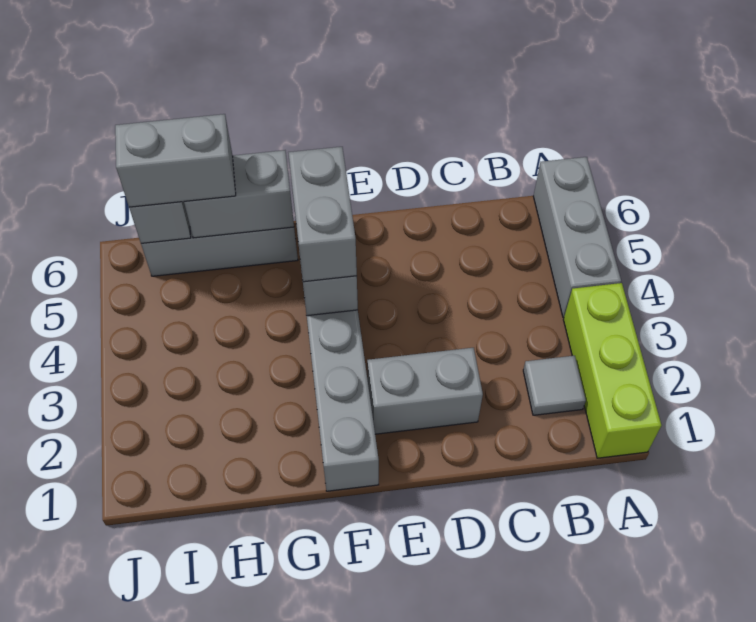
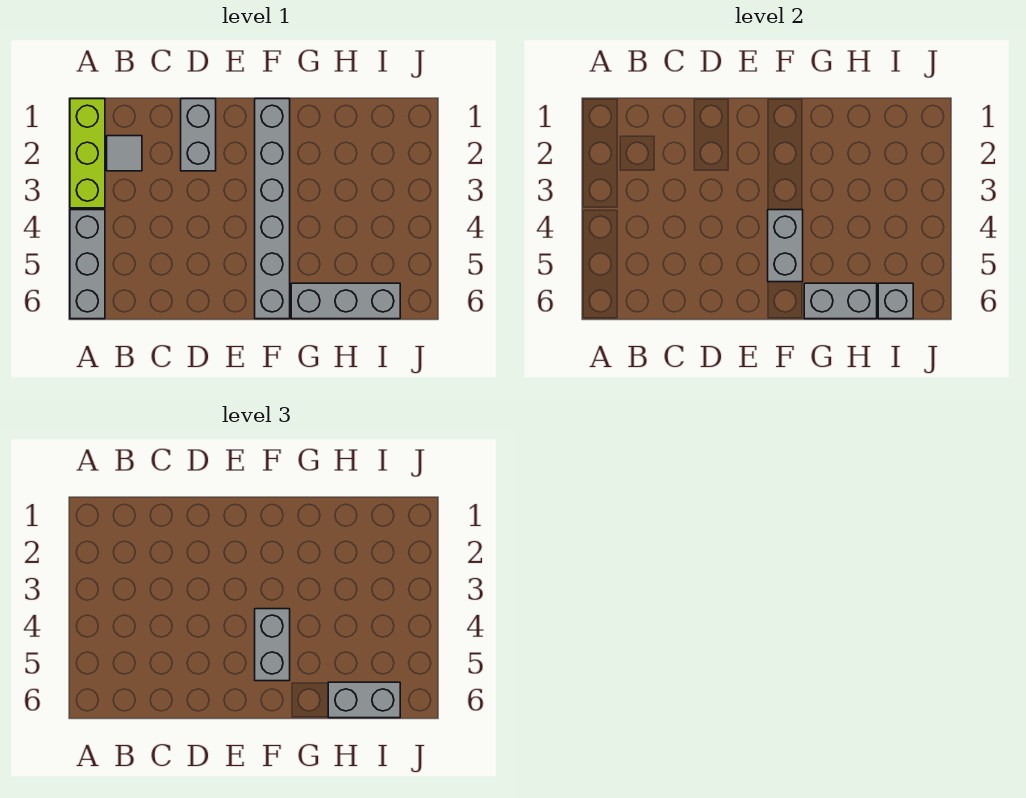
grey brick D2:E2 level 1 -> grey brick D1:D2 level 1

